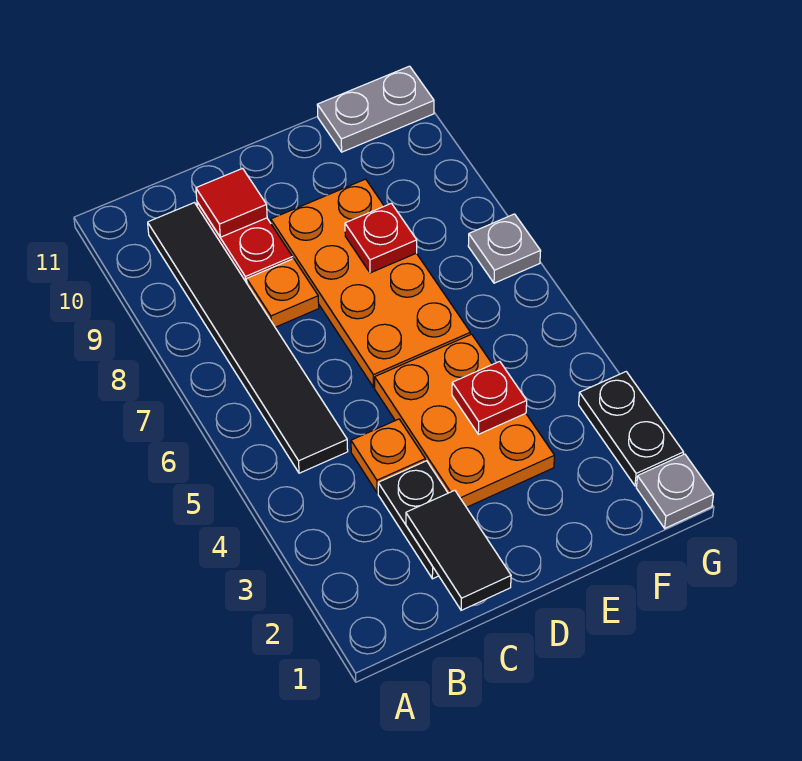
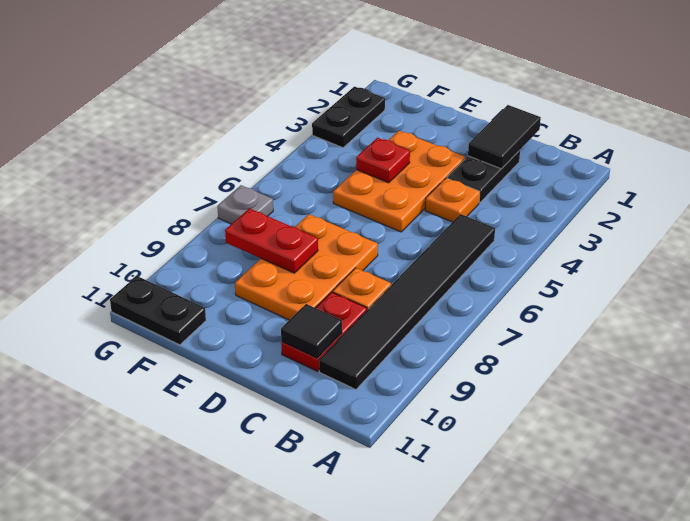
red tile C10 level 2 -> black tile C10 level 2
orange plate D6:E9 level 1 -> orange plate D7:E9 level 1
red plate E8 level 2 -> red plate E8:F8 level 2
grey plate F11:G11 level 1 -> black plate F11:G11 level 1
grey plate G1 level 1 -> none

